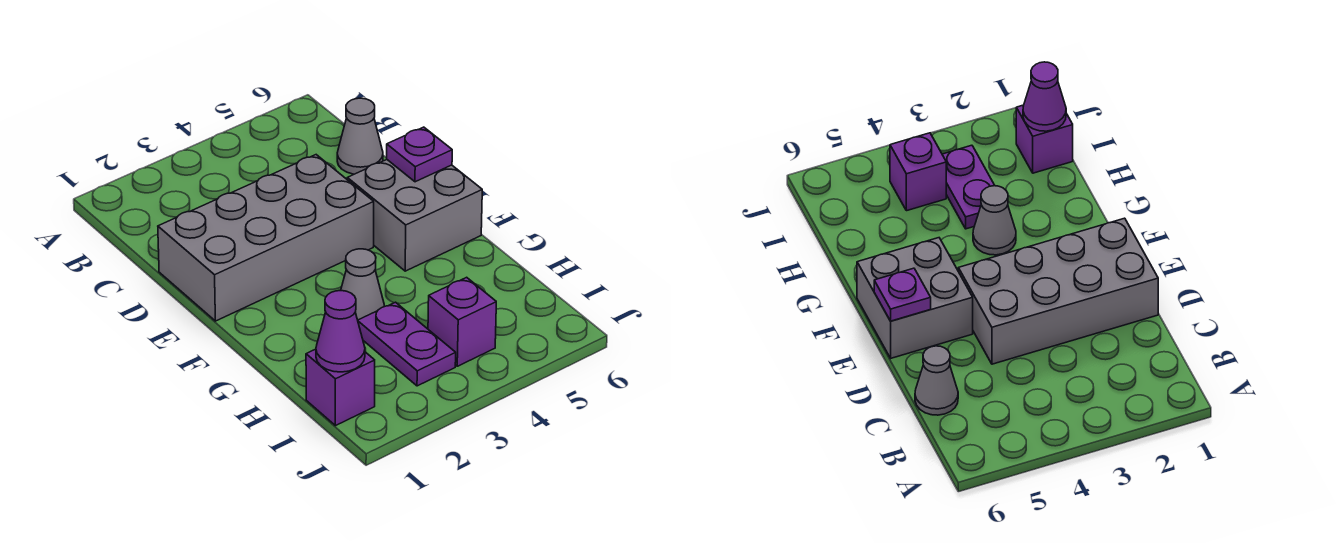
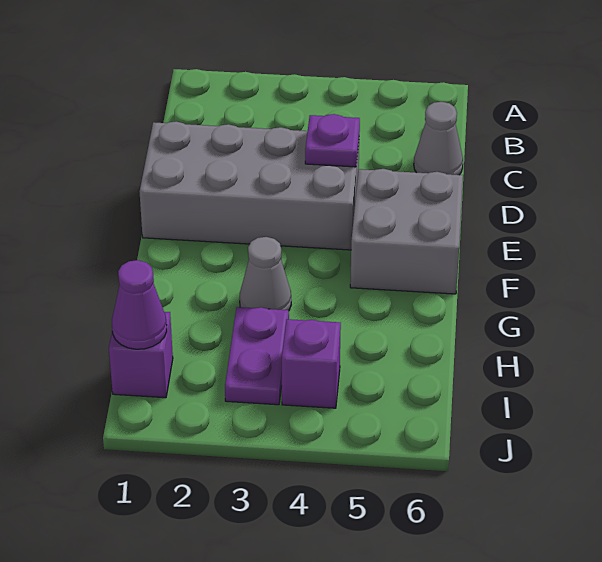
purple plate E6 level 2 -> purple plate D4 level 2

